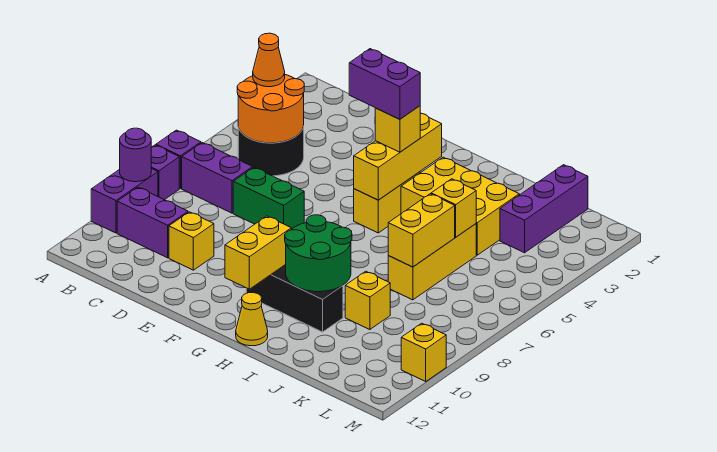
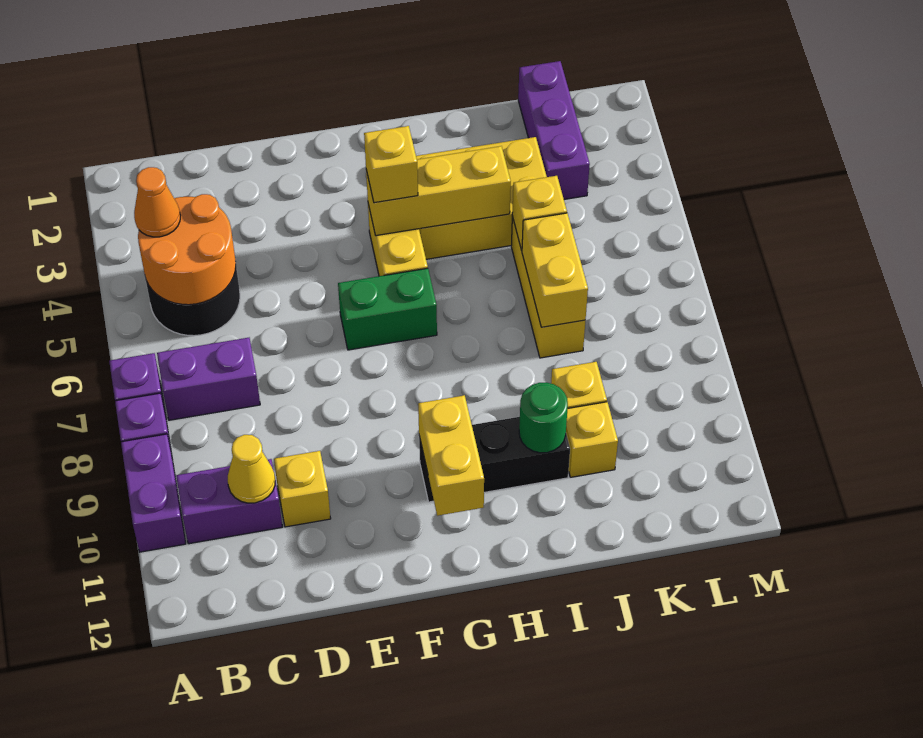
purple round brick A9 level 2 -> none
green brick D7:E7 level 1 -> green brick F6:G6 level 1
purple brick F4:G4 level 4 -> none
yellow brick G3:G5 level 2 -> yellow brick G4:I4 level 2
green round brick H9:I10 level 2 -> green round brick I10 level 2
yellow cone H12 level 1 -> yellow cone C10 level 2
yellow brick M10 level 1 -> yellow brick J10 level 1

